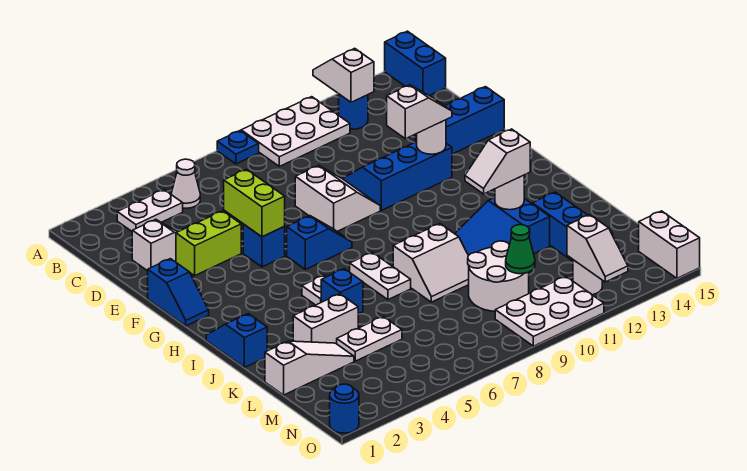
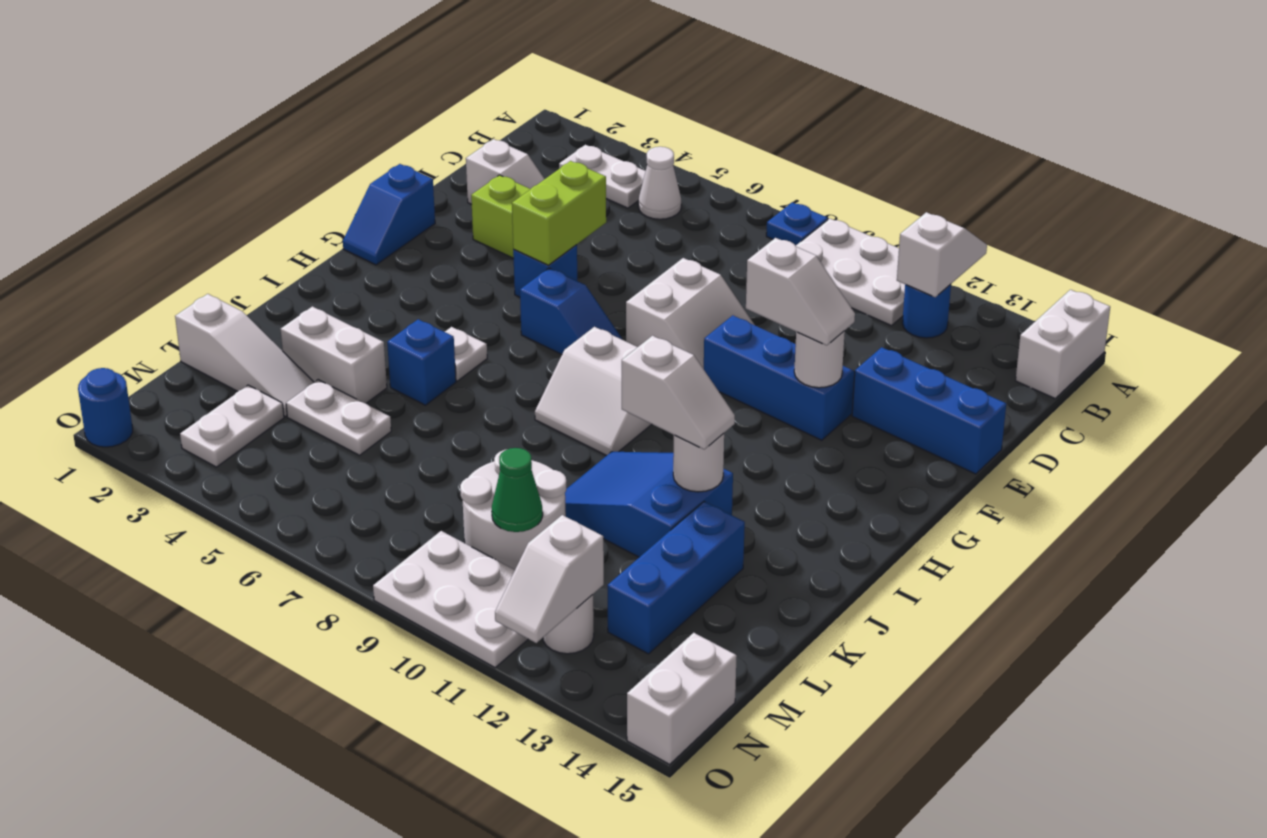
blue brick A15:B15 level 1 -> white brick A15:B15 level 1
blue slope I1:J1 level 1 top J -> none
white plate I7:J7 level 1 -> white plate M3:N3 level 1
white slope J8:K9 level 1 top J -> white slope H8:I9 level 1 top H
white slope J11:J12 level 3 top 12 -> white slope J11:J12 level 3 top 11

